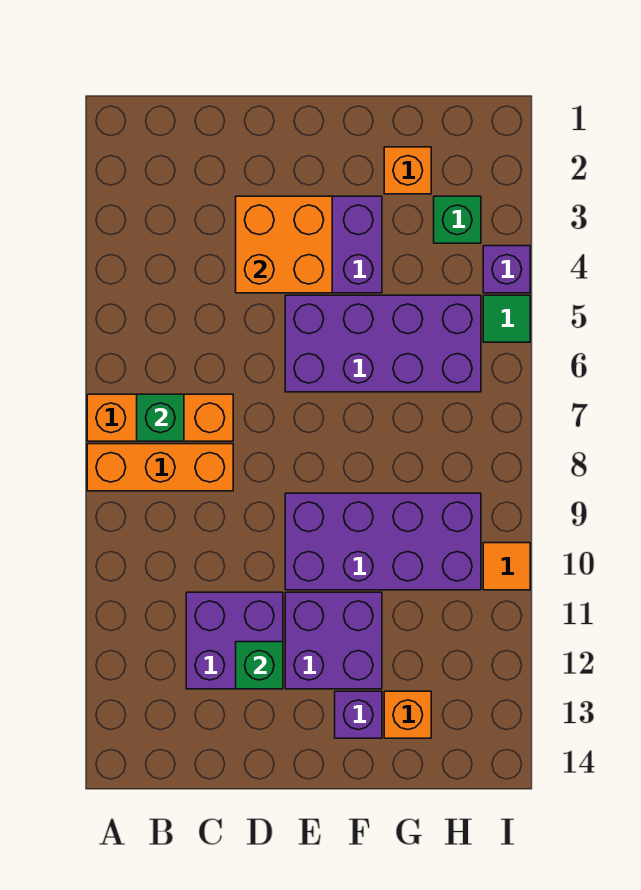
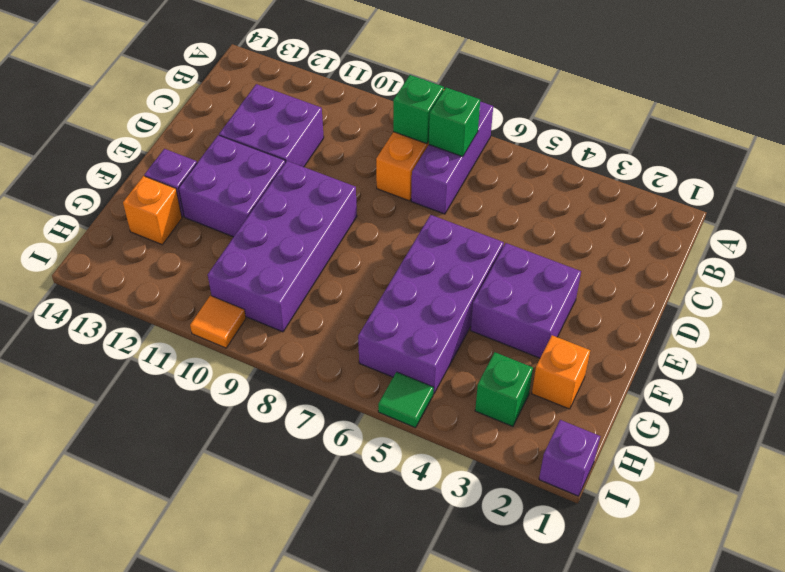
orange brick A7:C7 level 1 -> purple brick A7:C7 level 1
orange brick D3:E4 level 2 -> none
green brick D12 level 2 -> green brick B8 level 2
purple brick I4 level 1 -> purple brick I1 level 1

